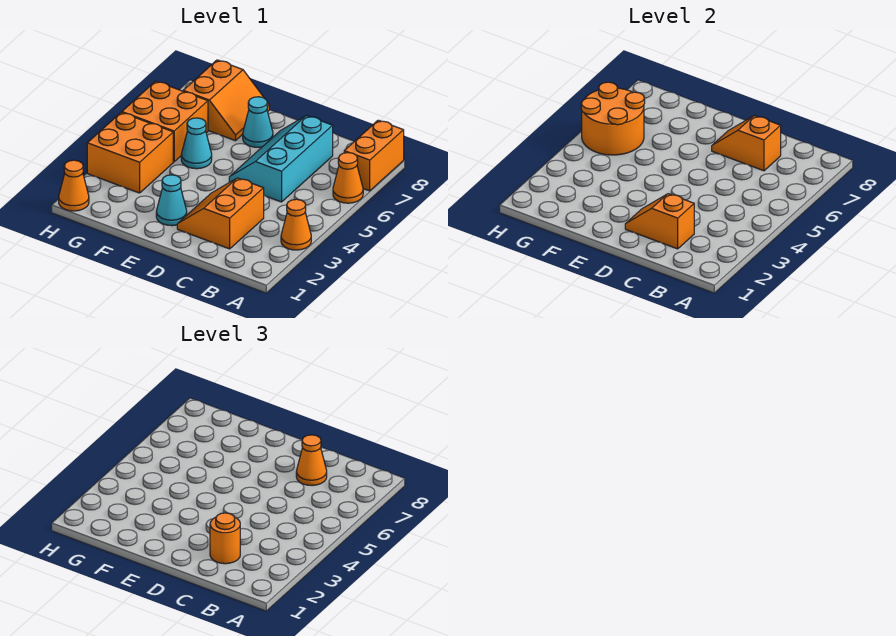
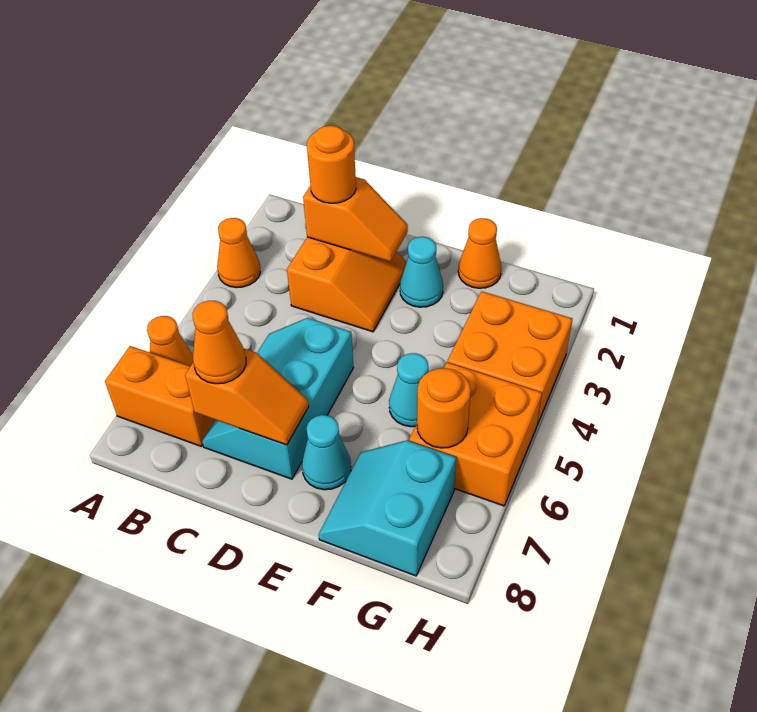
orange brick A7:A8 level 1 -> orange brick A7:B7 level 1
cyan slope C5:D7 level 1 top C -> cyan slope C5:D7 level 1 top D
orange slope F7:G8 level 1 top G -> cyan slope F7:G8 level 1 top G
orange round brick G5:H6 level 2 -> orange round brick G6 level 2
orange cone H1 level 1 -> orange cone F1 level 1

